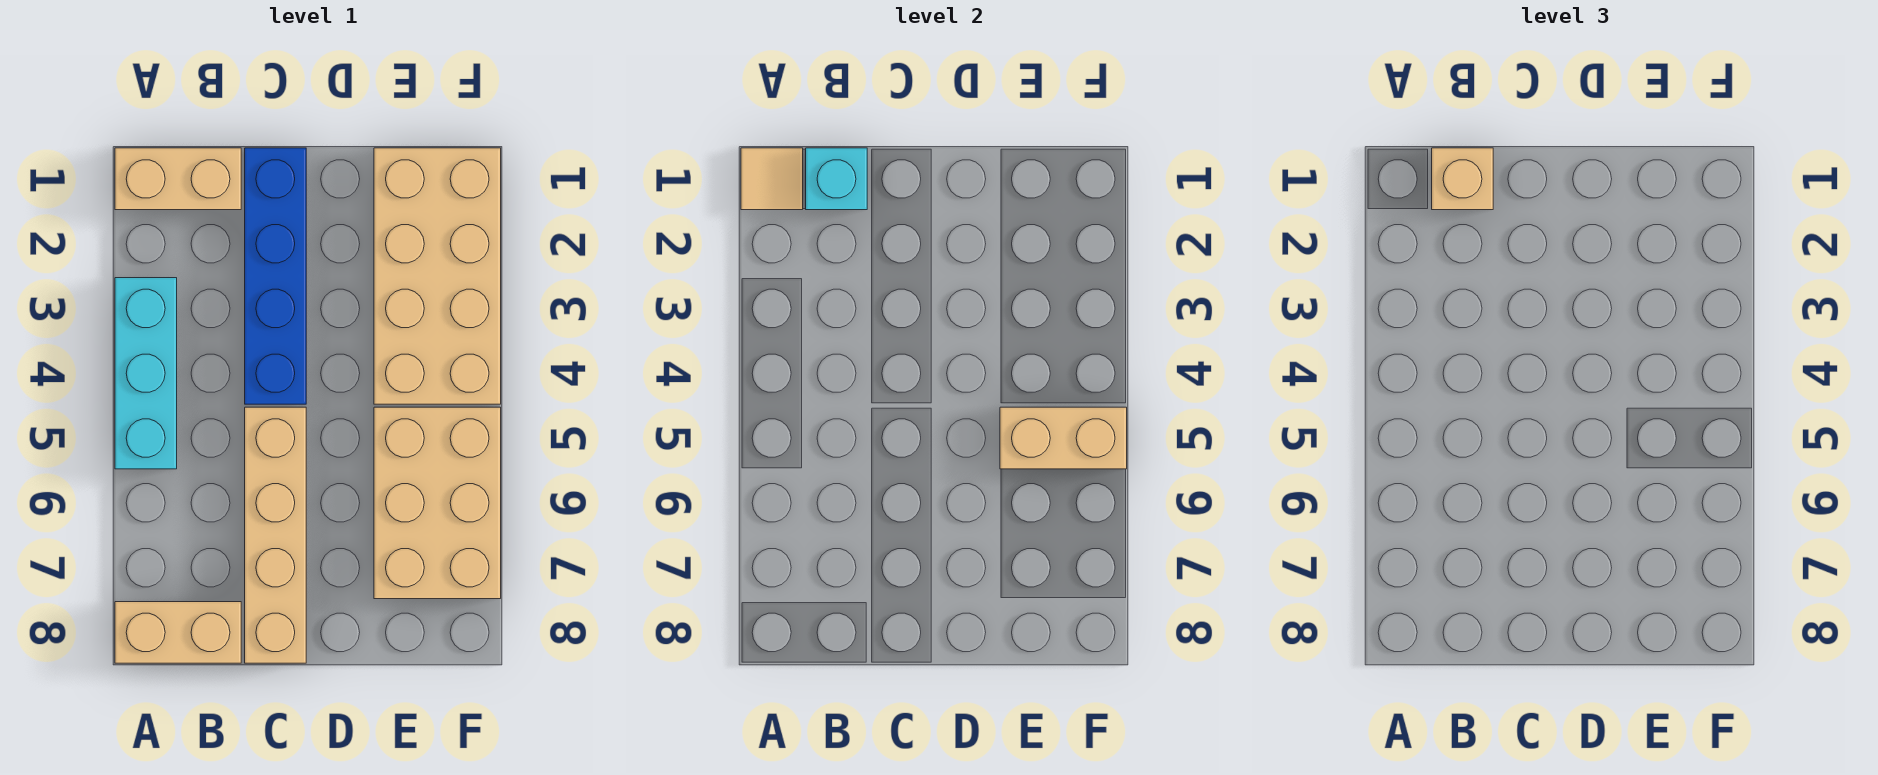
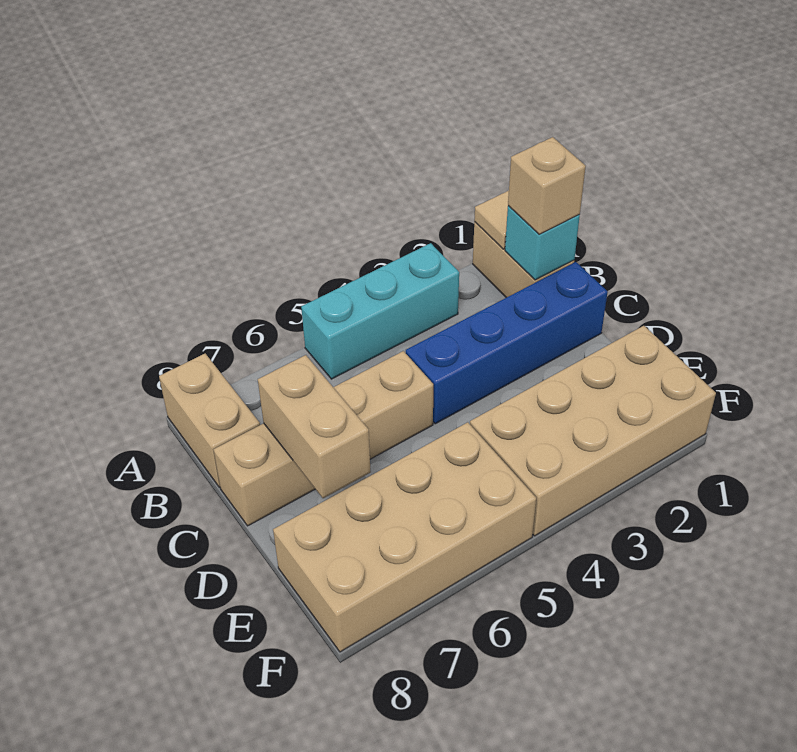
tan brick E5:F7 level 1 -> tan brick E5:F8 level 1
tan brick E5:F5 level 2 -> tan brick C7:D7 level 2

